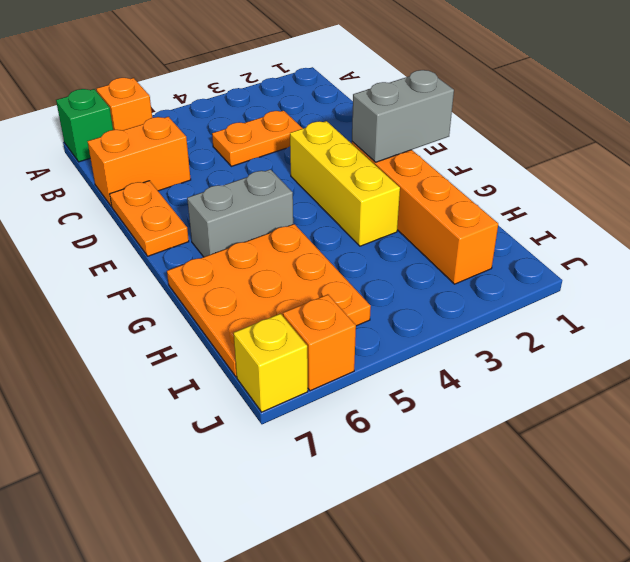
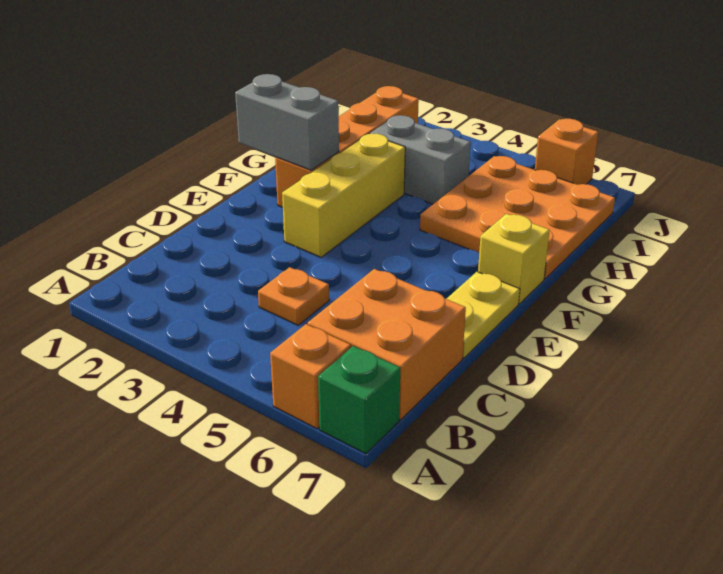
orange plate C3:C4 level 1 -> orange plate C4 level 1
orange brick C6:C7 level 1 -> orange brick B6:C7 level 1
orange plate D7:E7 level 1 -> yellow plate D7:E7 level 1
grey brick F5:F6 level 1 -> grey brick H3:H4 level 1
yellow brick J7 level 1 -> yellow brick F7 level 1

